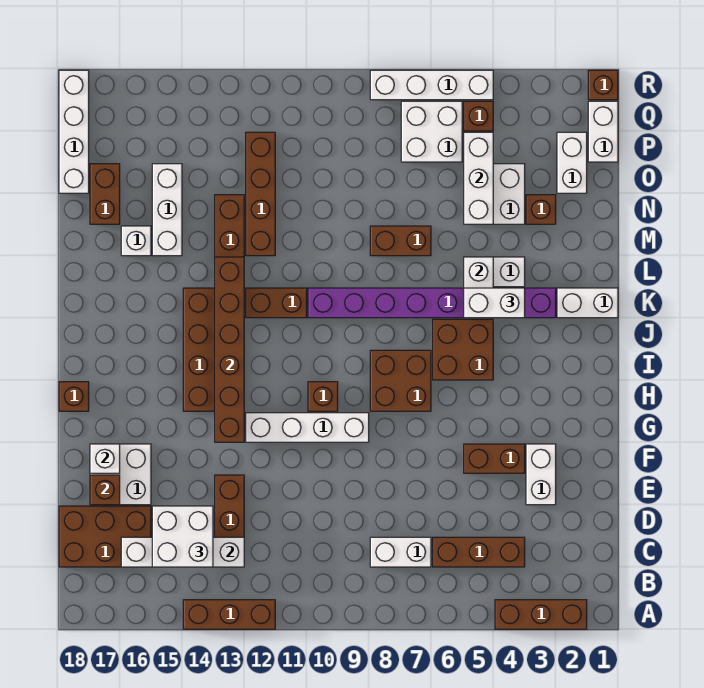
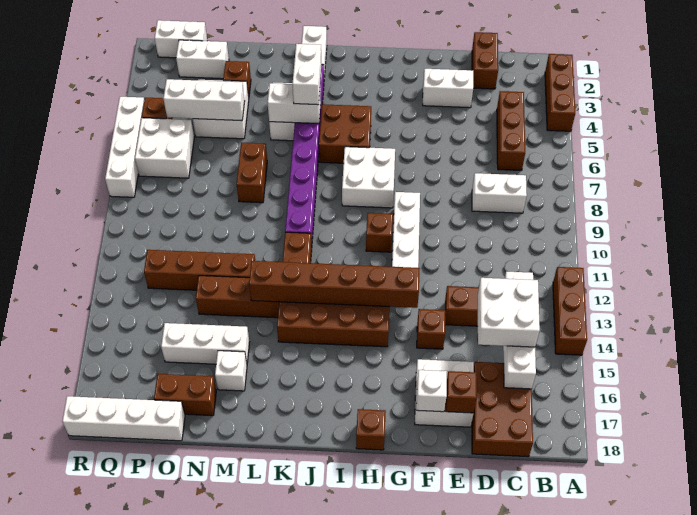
white brick C7:C8 level 1 -> white brick C8:D8 level 1
brown brick F4:F5 level 1 -> brown brick D1:D2 level 1
brown brick H7:I8 level 1 -> white brick H7:I8 level 1
brown brick R1 level 1 -> brown brick F14 level 1

